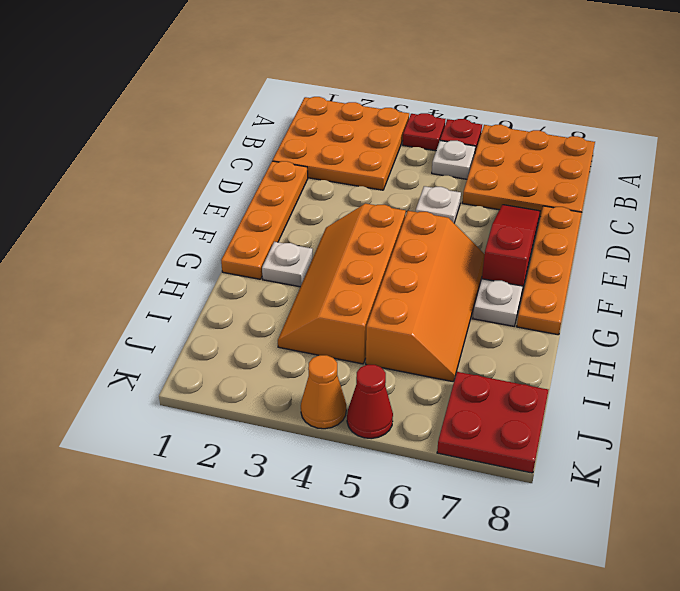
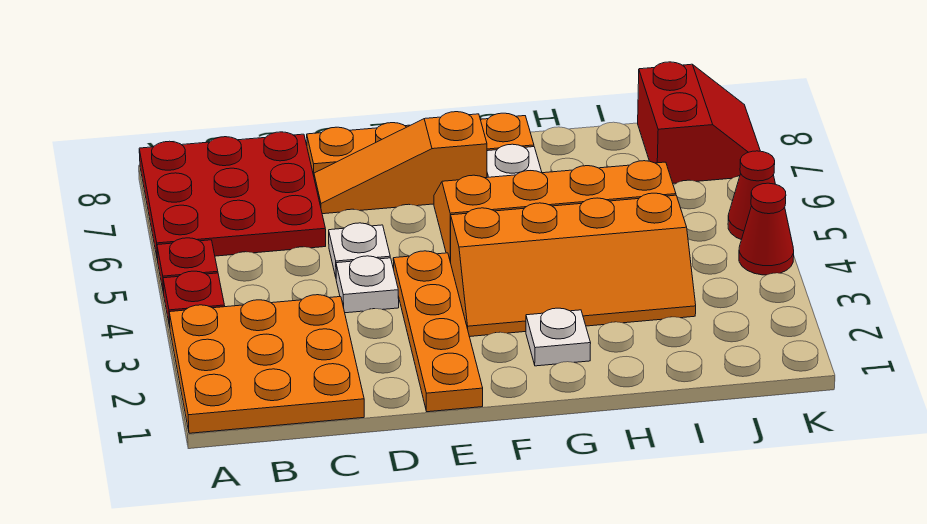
orange plate A6:C8 level 1 -> red plate A6:C8 level 1
white plate B5 level 1 -> white plate D4 level 1
orange plate D1:G1 level 1 -> orange plate E1:E4 level 1
red slope D7:F7 level 1 top F -> orange slope D7:F7 level 1 top F
red plate J7:K8 level 1 -> red slope J7:K8 level 1 top J
orange cone K4 level 1 -> red cone K4 level 1

